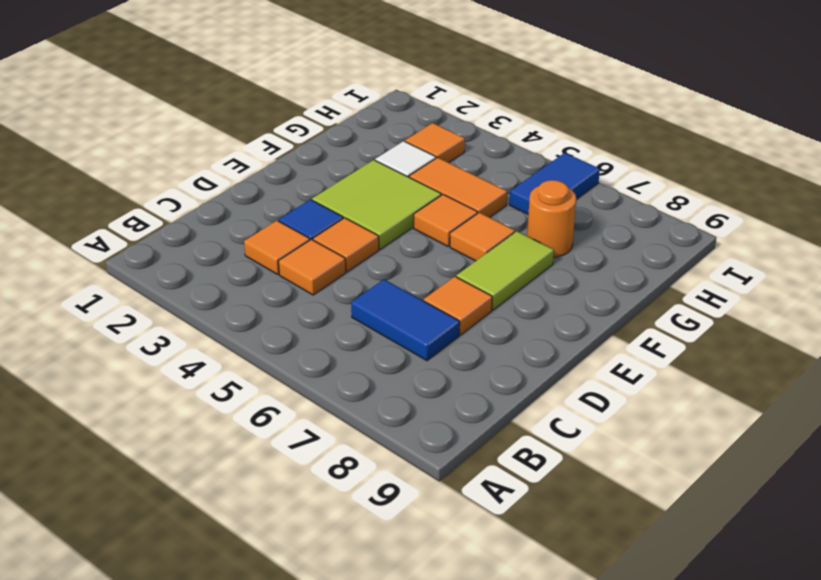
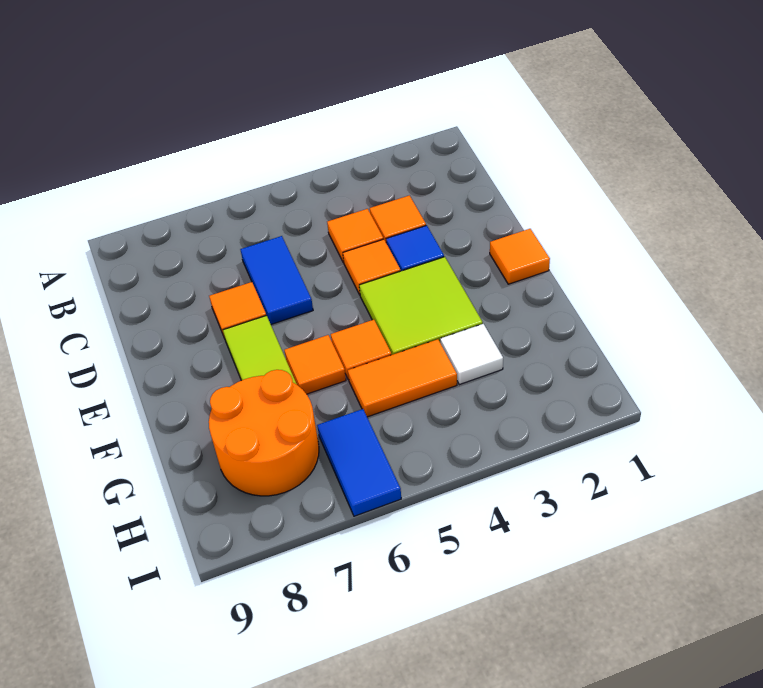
blue tile C6:C7 level 1 -> blue tile C6:D6 level 1
orange round brick G7 level 1 -> orange round brick G7:H8 level 1
orange tile H3 level 1 -> orange tile E1 level 1

